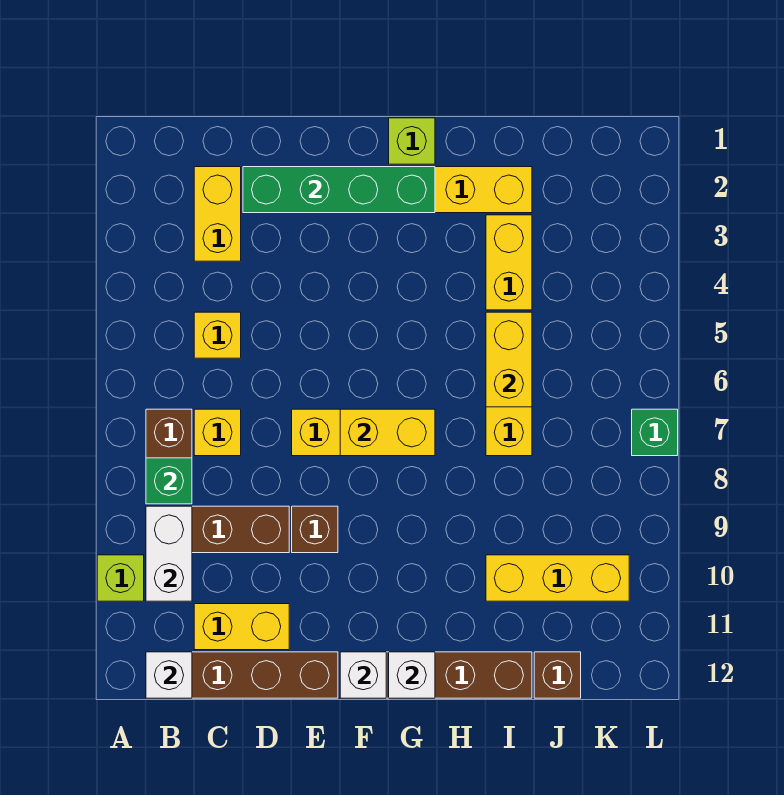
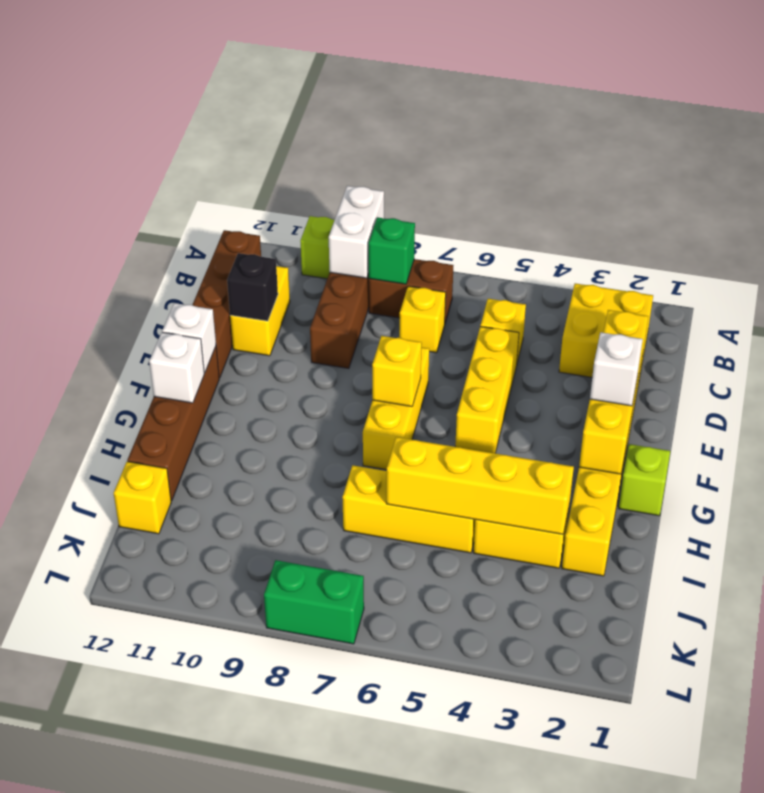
white brick B9:B10 level 2 -> white brick A9:B9 level 2
white brick B12 level 2 -> white brick F2 level 3
yellow brick C2:C3 level 1 -> yellow brick B2:C3 level 1
green brick D2:G2 level 2 -> yellow brick D2:G2 level 2
none -> black brick D11 level 2
brown brick E9 level 1 -> none
yellow brick F7:G7 level 2 -> yellow brick F7 level 2
yellow brick I5:I6 level 2 -> yellow brick I3:I6 level 2
yellow brick I10:K10 level 1 -> yellow brick D5:F5 level 1
brown brick J12 level 1 -> yellow brick J12 level 1
green brick L7 level 1 -> green brick L7:L8 level 1

